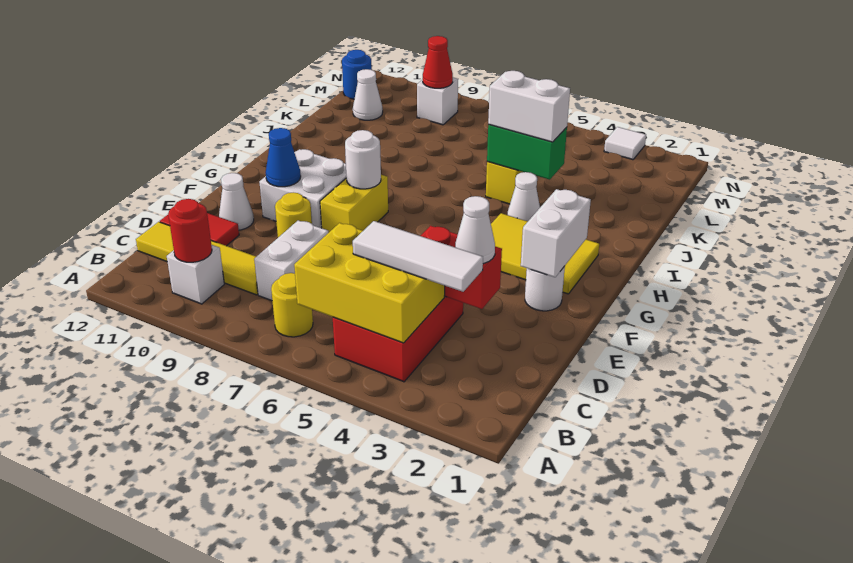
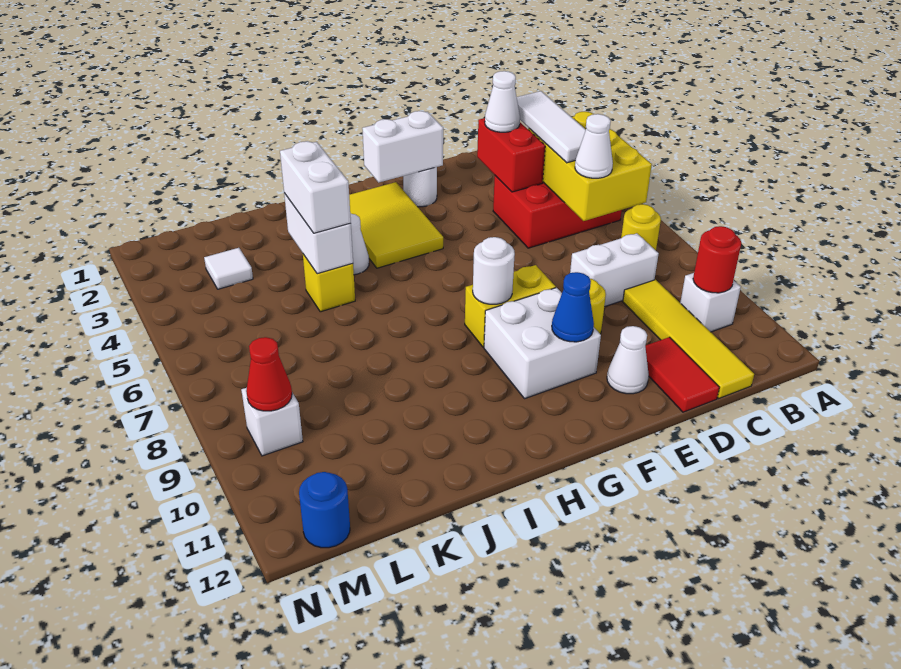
green brick J4:J5 level 2 -> white brick J4:J5 level 2
white cone L11 level 1 -> white cone C6 level 3
white tile N3 level 1 -> white tile L3 level 1

